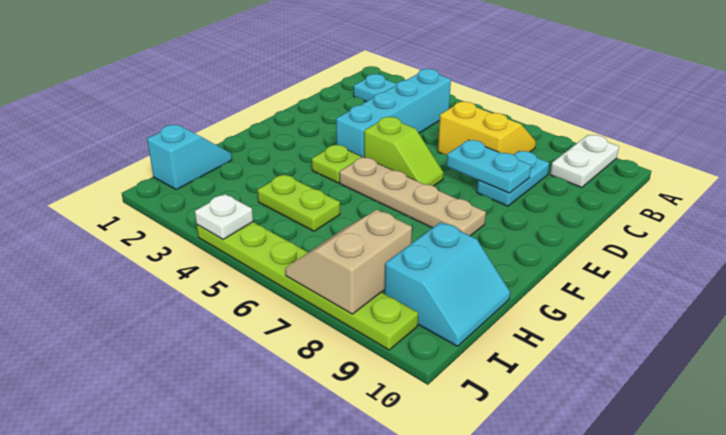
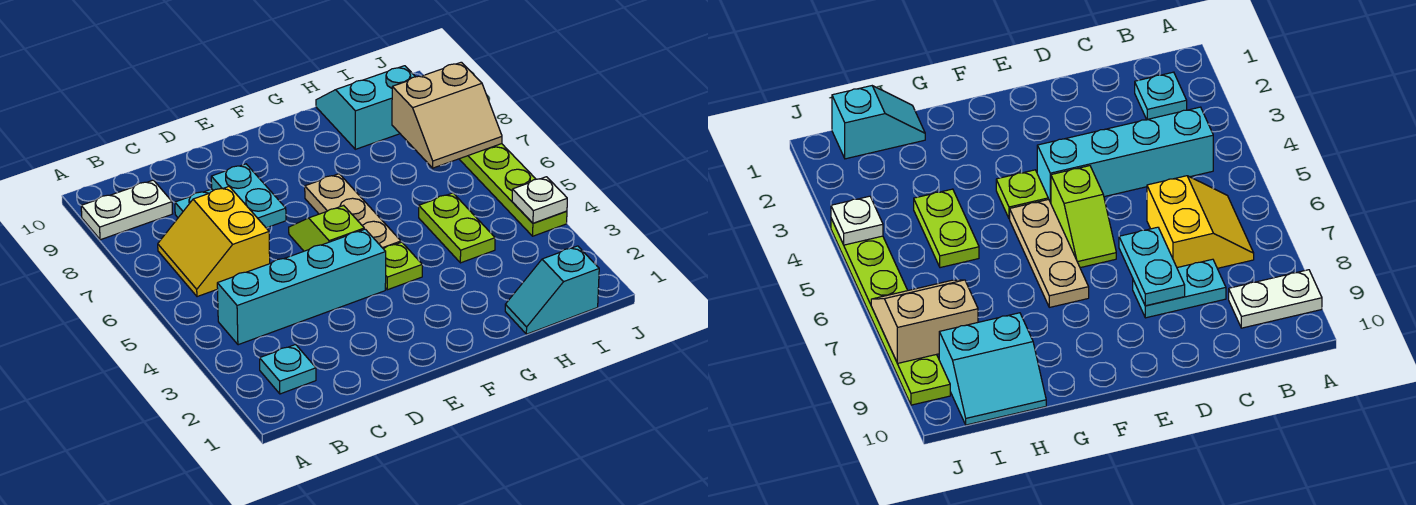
tan plate F5:F8 level 1 -> tan plate F5:F7 level 1

